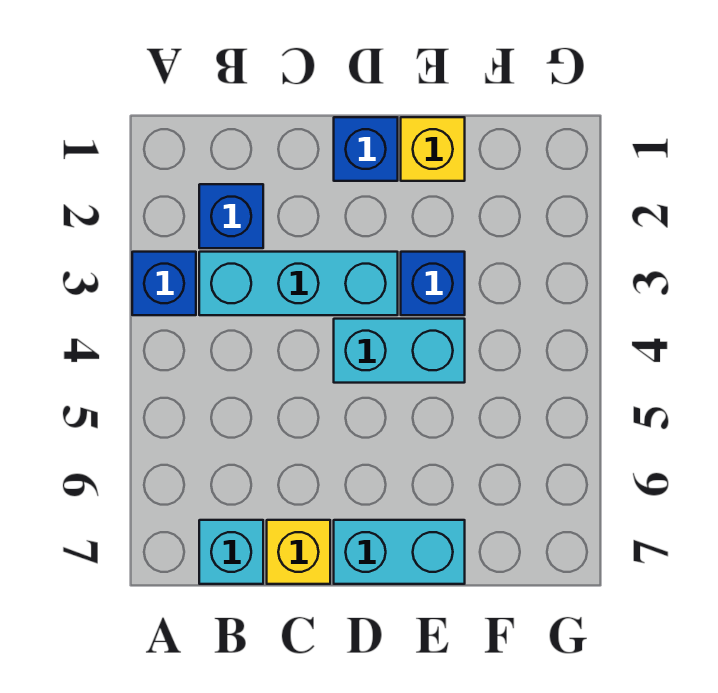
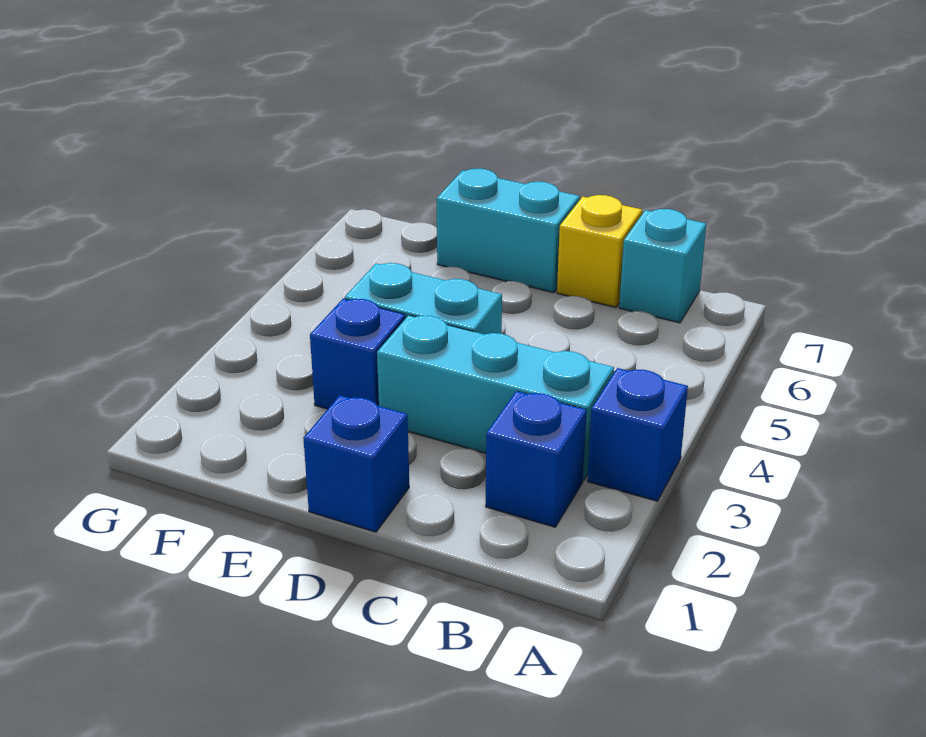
yellow brick E1 level 1 -> none

